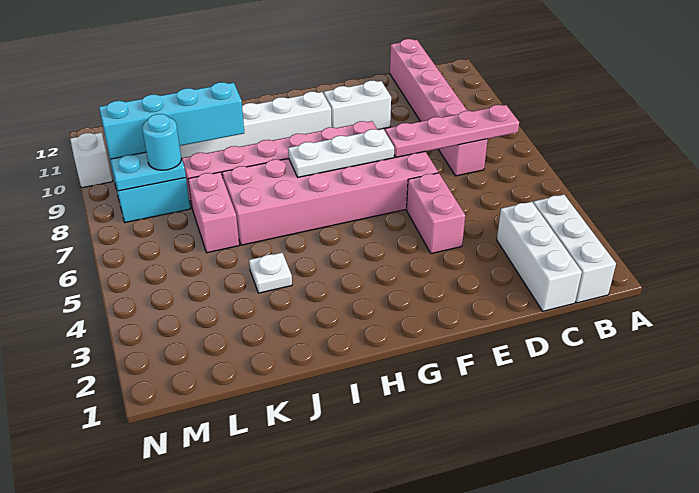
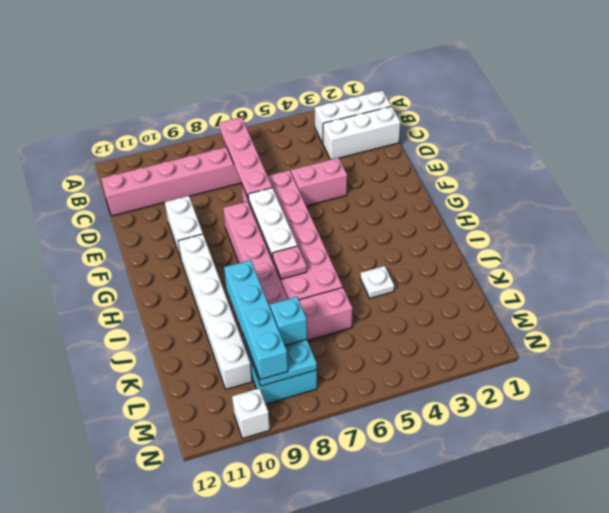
none -> pink plate I7 level 2
cyan round brick L8 level 3 -> cyan brick L8 level 3

